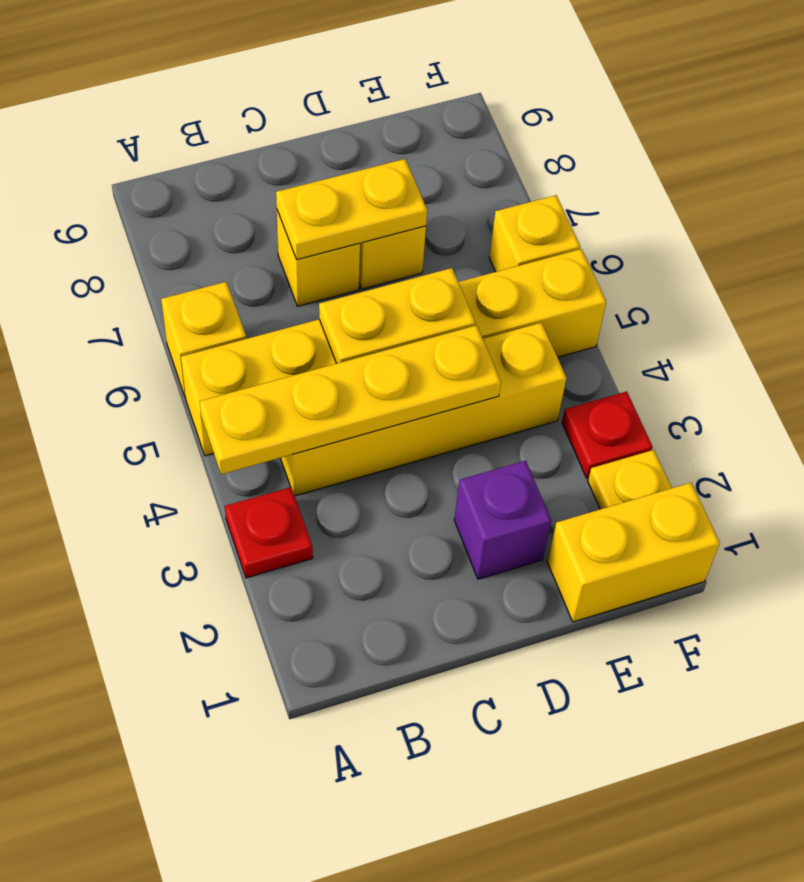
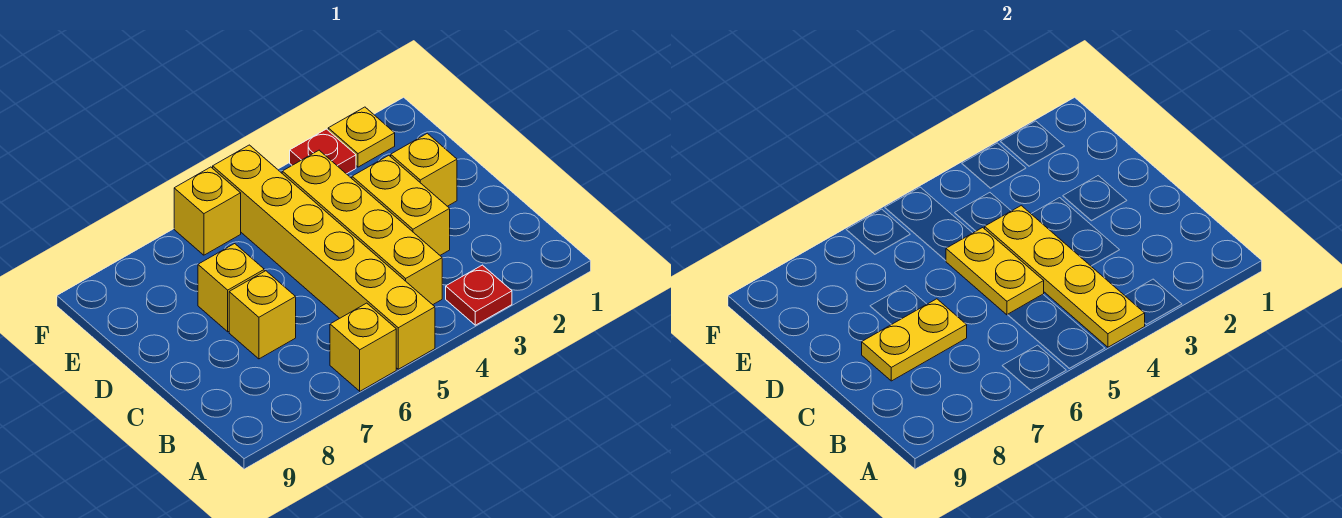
yellow plate C7:D7 level 2 -> yellow plate C7:C8 level 2
purple brick D2 level 1 -> yellow brick D2 level 1
yellow brick E1:F1 level 1 -> yellow brick C3:D3 level 1

